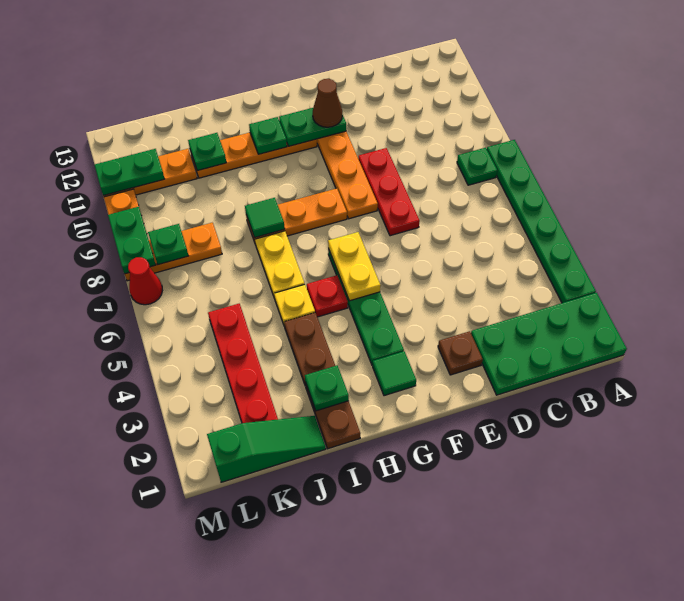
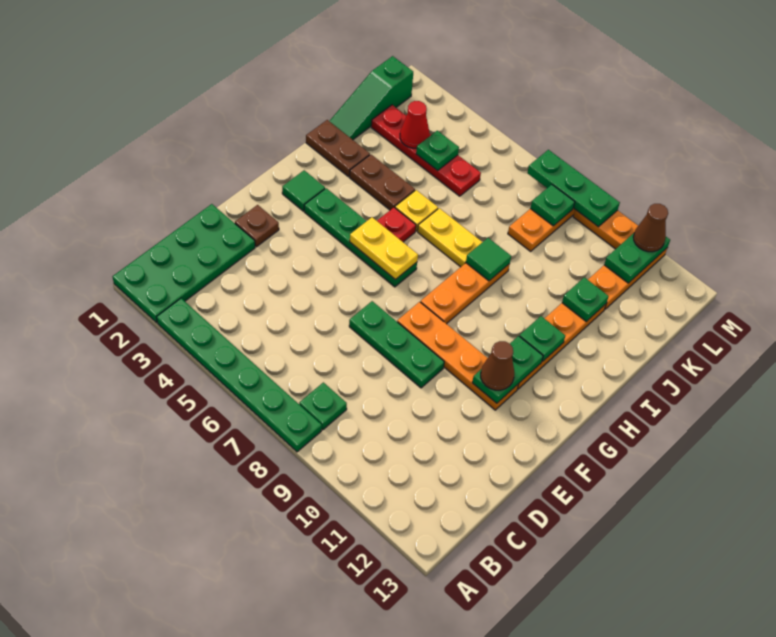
red plate E7:E9 level 1 -> green plate E7:E9 level 1
green plate I2 level 2 -> green plate K4 level 2
red cone M7 level 1 -> red cone K3 level 2
green plate M8:M9 level 2 -> green plate M7:M9 level 2
none -> brown cone M11 level 3

